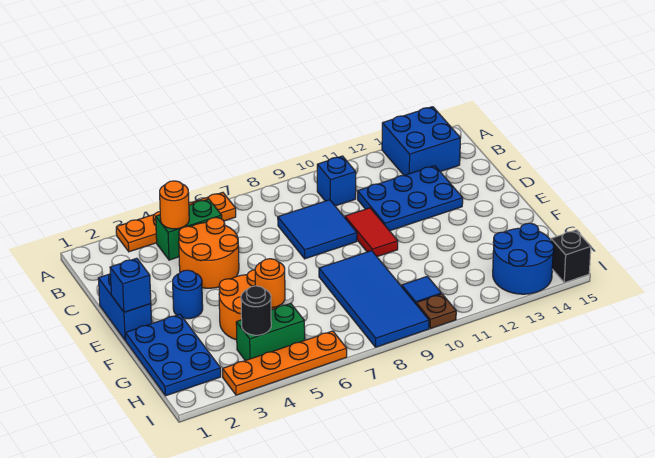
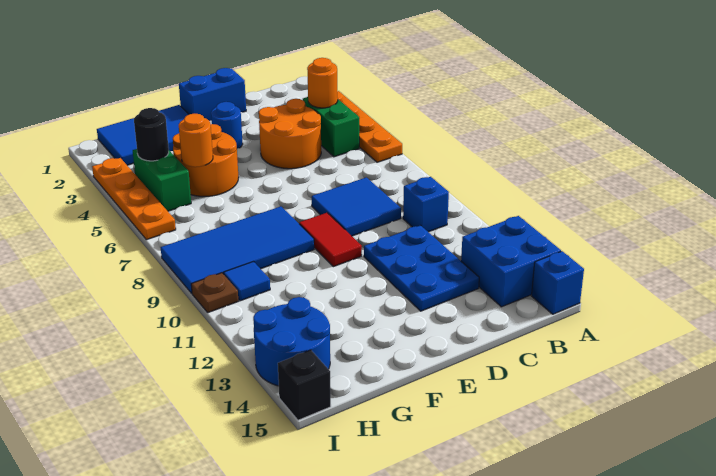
red tile D10:E10 level 1 -> red tile E9:E10 level 1
blue brick E1 level 2 -> blue brick A15 level 1
blue plate F1:H2 level 1 -> blue tile F1:H2 level 1

